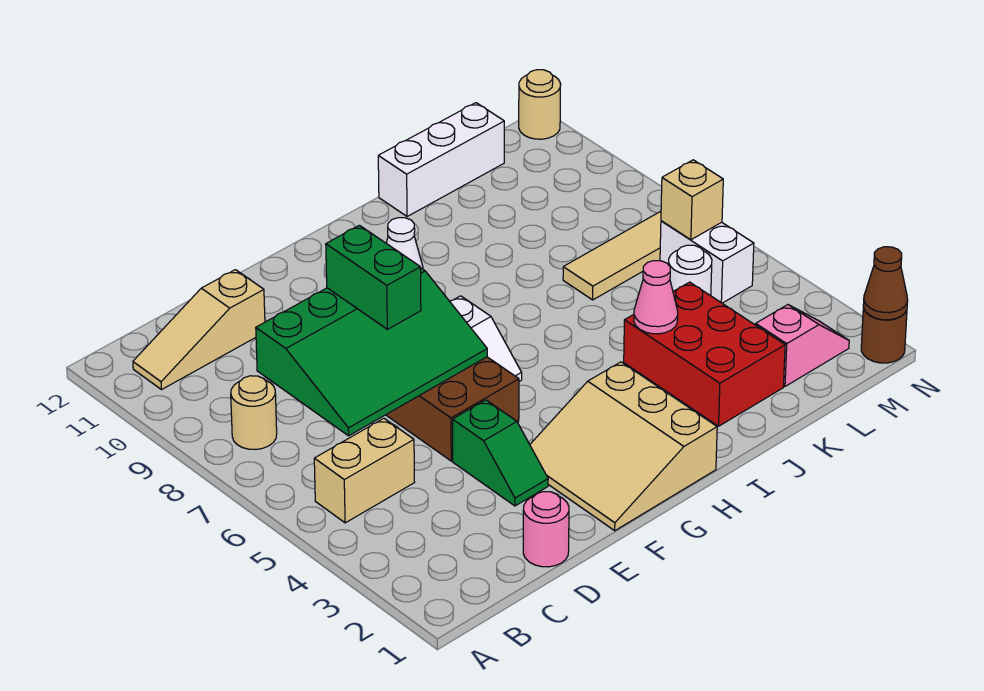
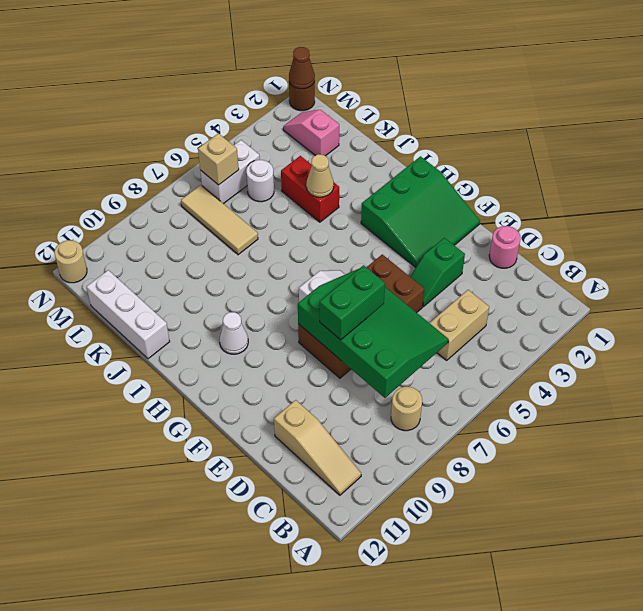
tan brick B5:C5 level 1 -> tan brick C4:C5 level 1
green slope E3:E4 level 1 top 4 -> green slope E3:E4 level 1 top 3
tan slope F1:H3 level 1 top H -> green slope F1:H3 level 1 top H
red brick J2:K4 level 1 -> red brick J4:K4 level 1
pink cone J4 level 2 -> tan cone J4 level 2

